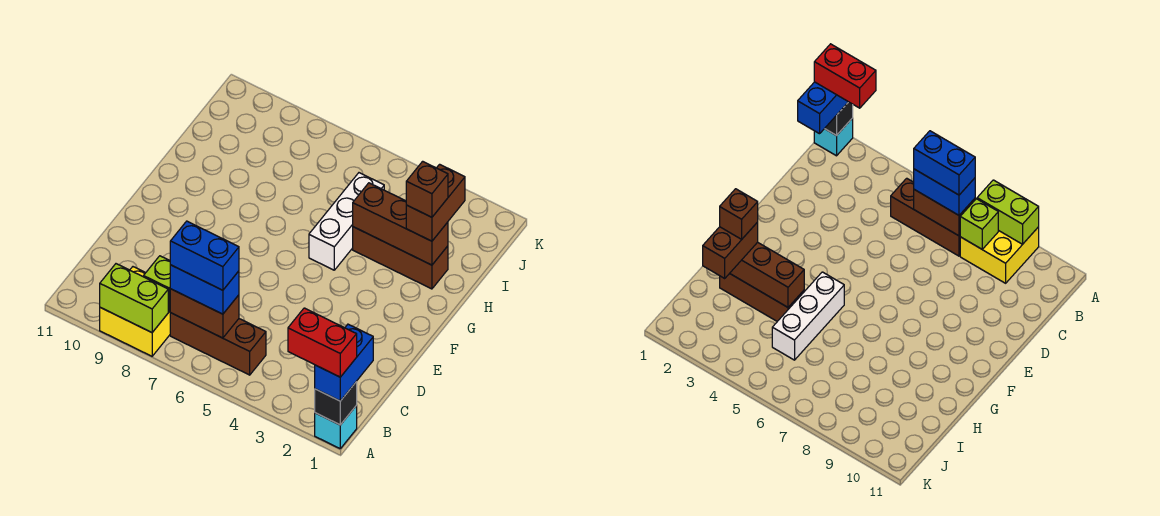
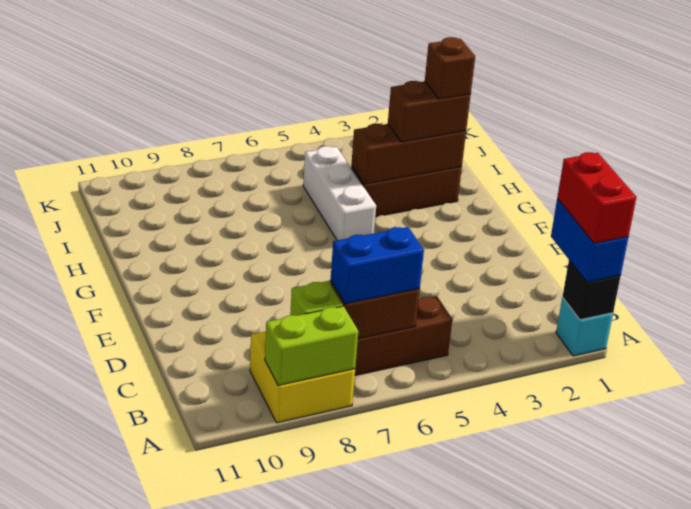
red brick A1:A2 level 4 -> red brick A1:B1 level 4
blue brick B6:B7 level 4 -> none
brown brick H2:I2 level 3 -> brown brick H2:H3 level 3

